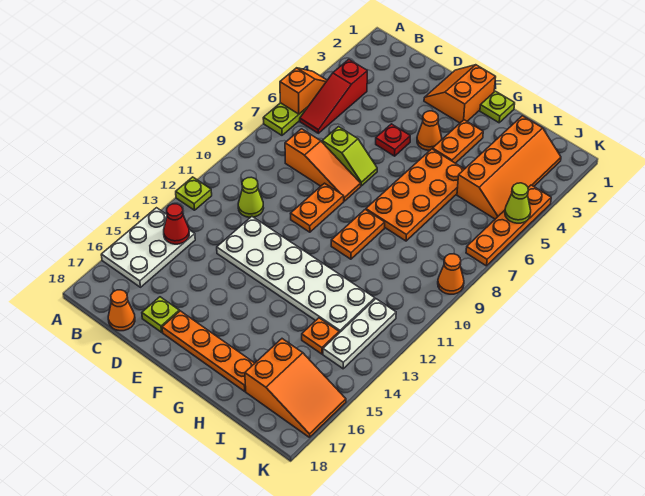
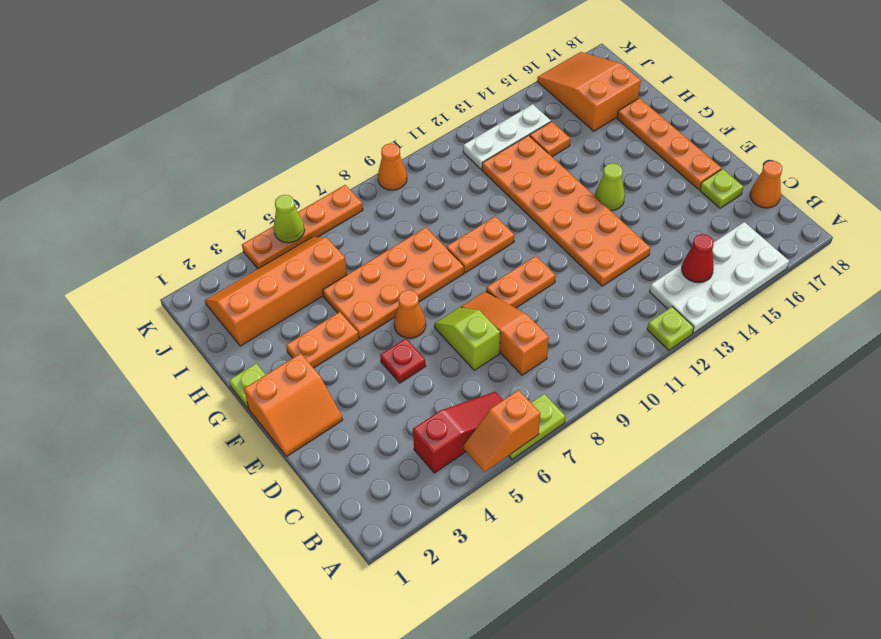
white plate A14:B16 level 1 -> white plate A13:B16 level 1
lime cone C11 level 1 -> lime cone F14 level 1
white plate D12:I13 level 1 -> orange plate D12:I13 level 1
orange cone F4 level 1 -> orange cone F6 level 1

